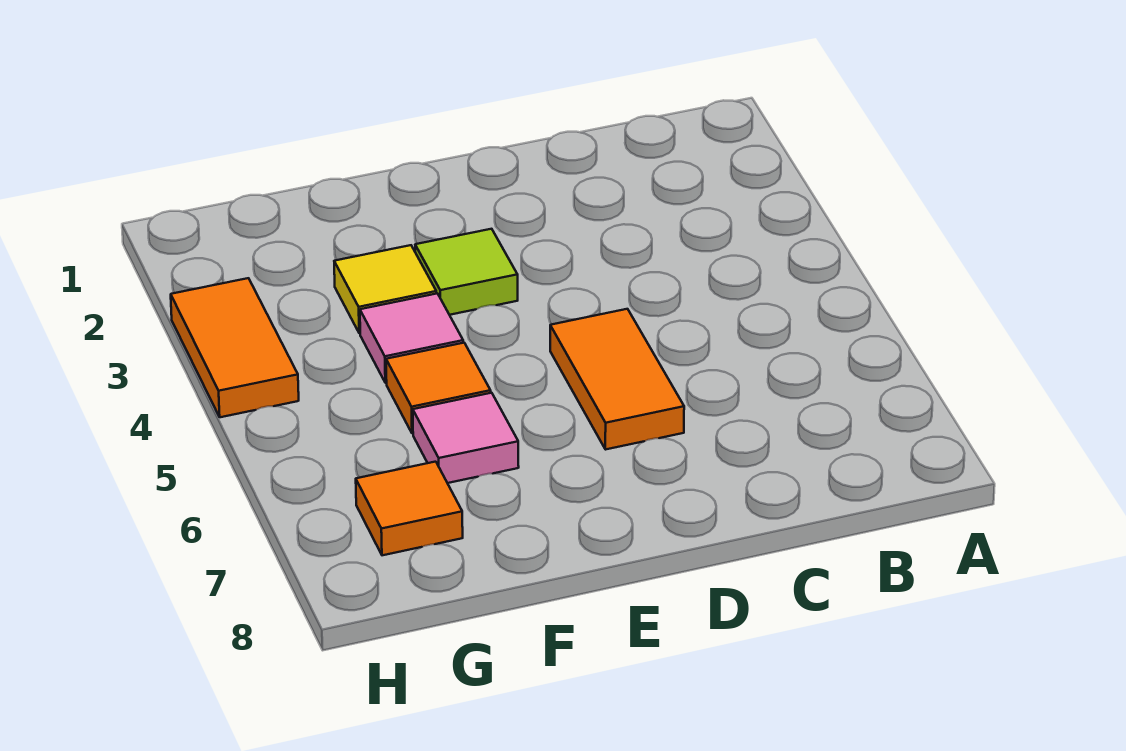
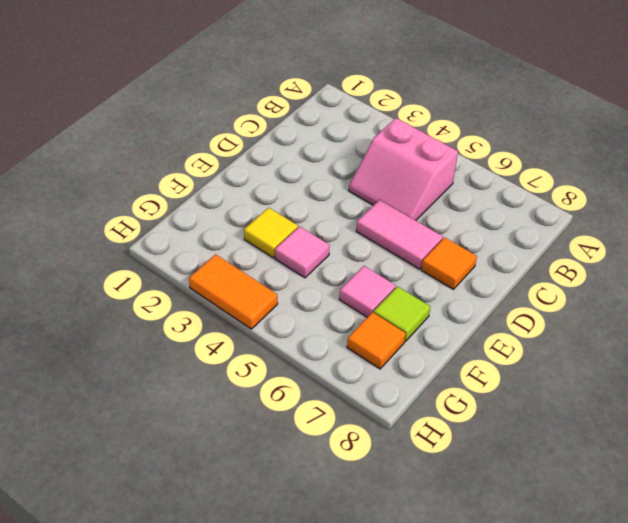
none -> pink slope B4:C5 level 1 top B
orange tile D5:D6 level 1 -> pink tile D5:D6 level 1
lime tile E3 level 1 -> lime tile F7 level 1
orange tile F5 level 1 -> orange tile D7 level 1

